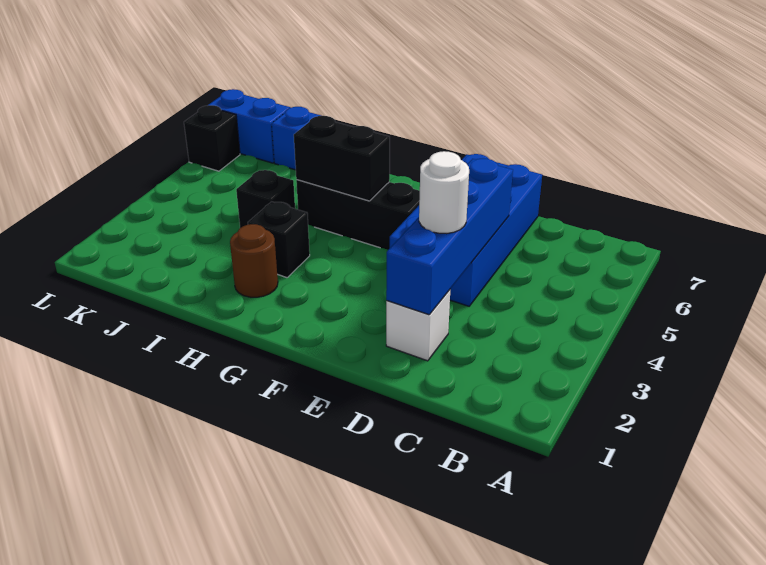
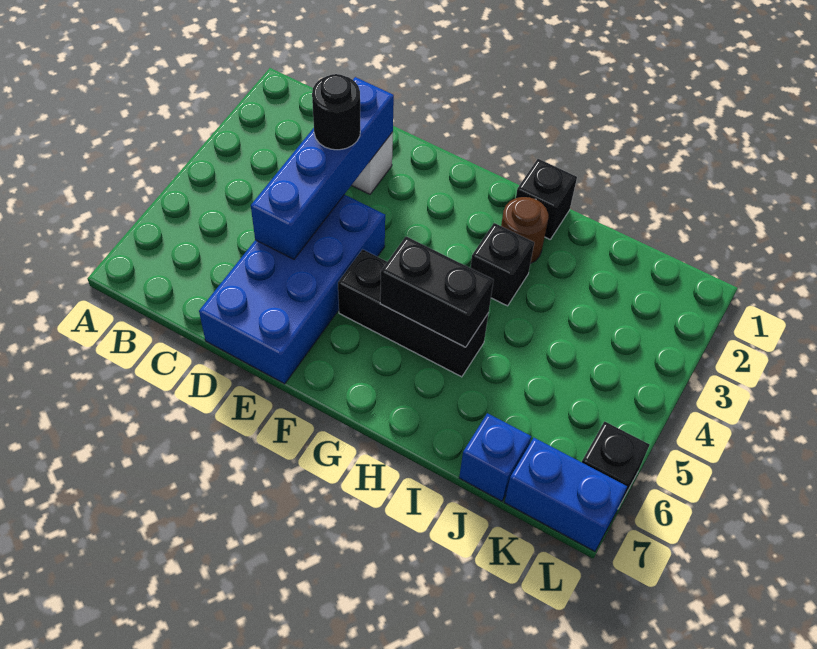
white round brick D3 level 3 -> black round brick D3 level 3
black brick I4 level 1 -> black brick H1 level 1

